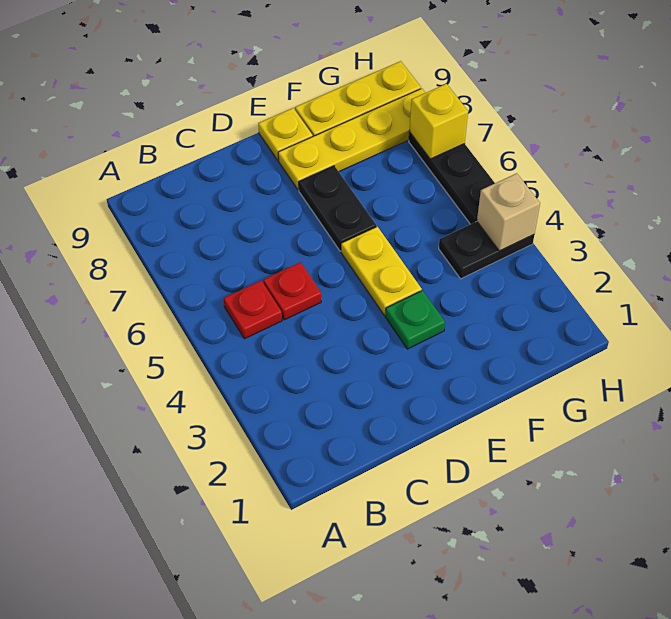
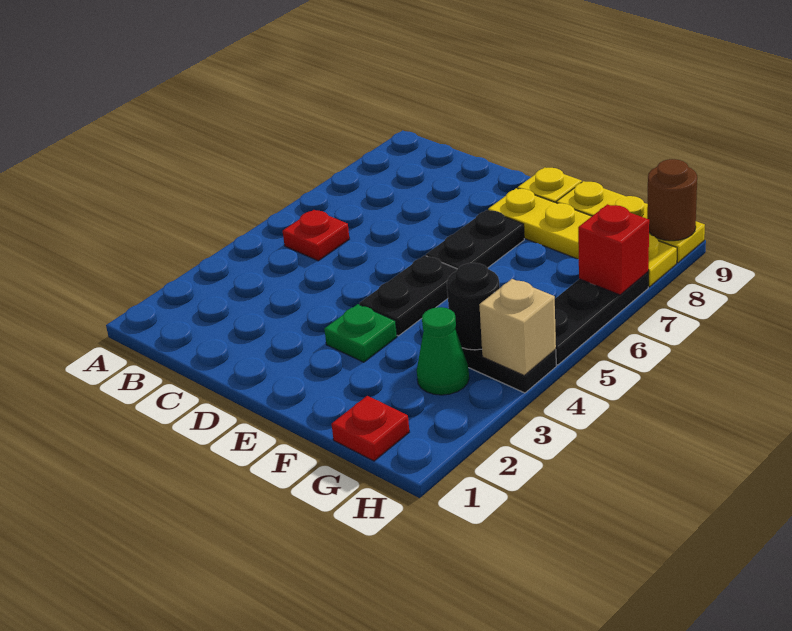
red plate C5 level 1 -> red plate G1 level 1
yellow plate E4:E5 level 1 -> black plate E4:E5 level 1
none -> green cone G3 level 1
none -> black round brick G4 level 2
yellow brick H7 level 2 -> red brick H7 level 2
none -> brown round brick H9 level 2

